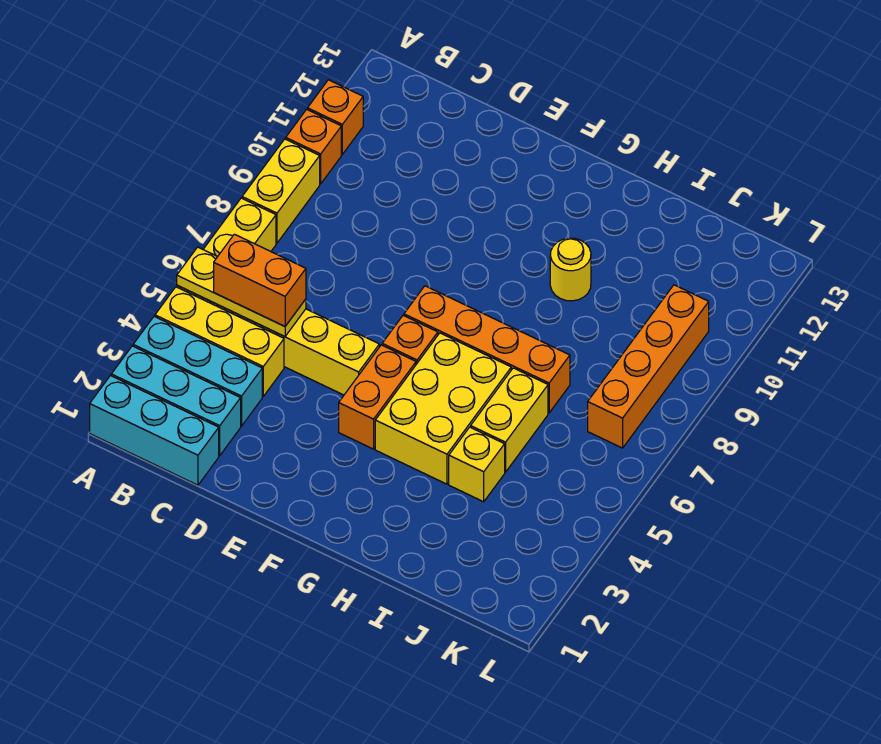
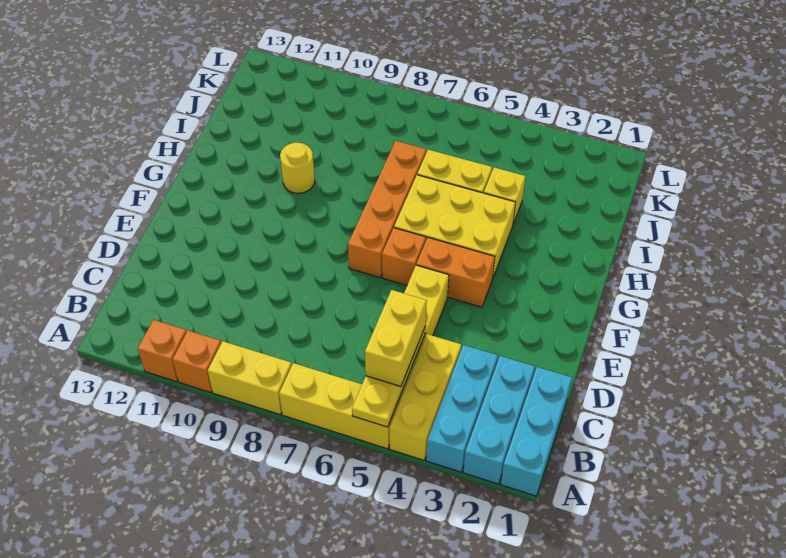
orange brick B5:C5 level 3 -> yellow brick B5:C5 level 3
orange brick K7:K10 level 1 -> none

